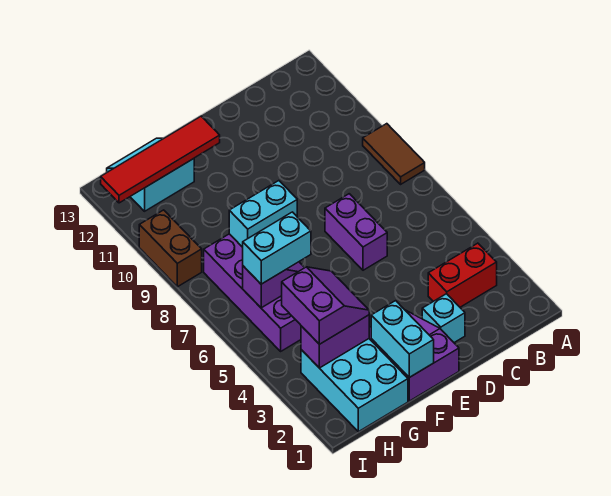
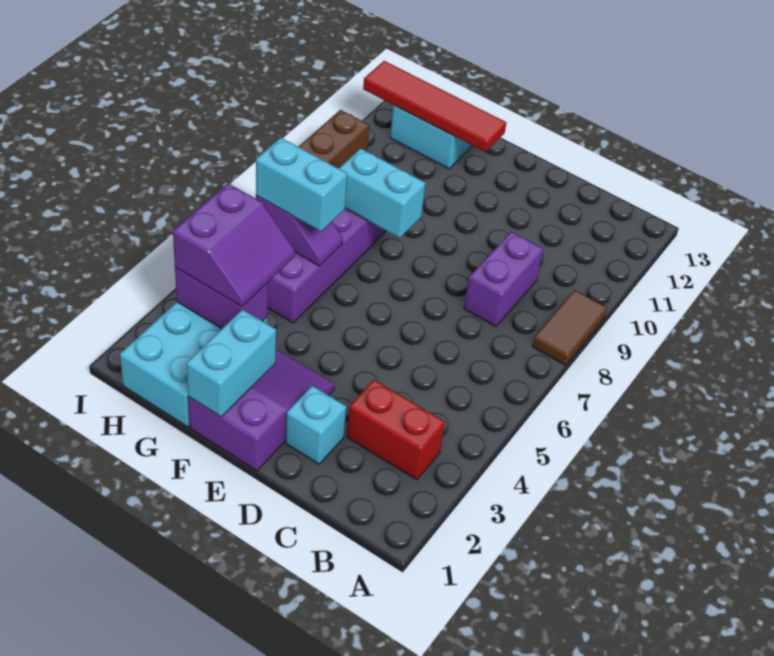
purple brick D6:D7 level 1 -> purple brick C8:C9 level 1

